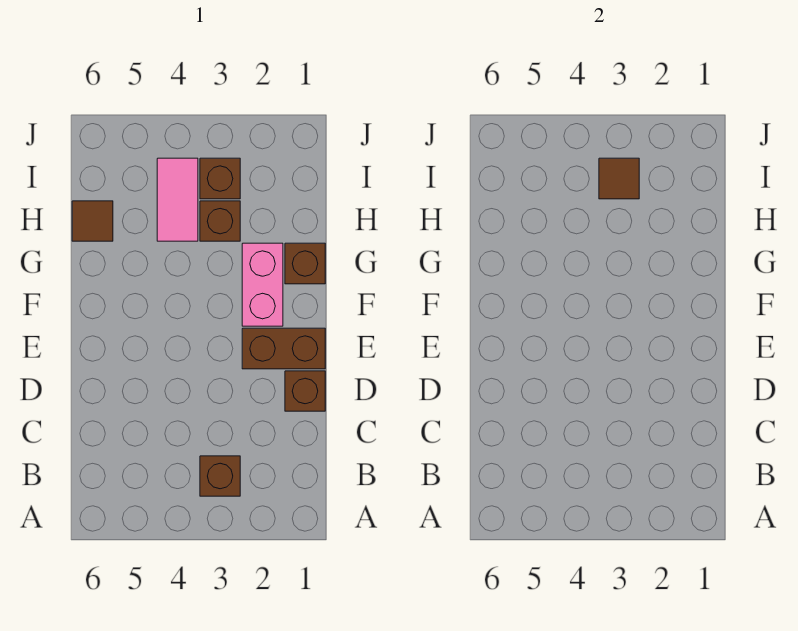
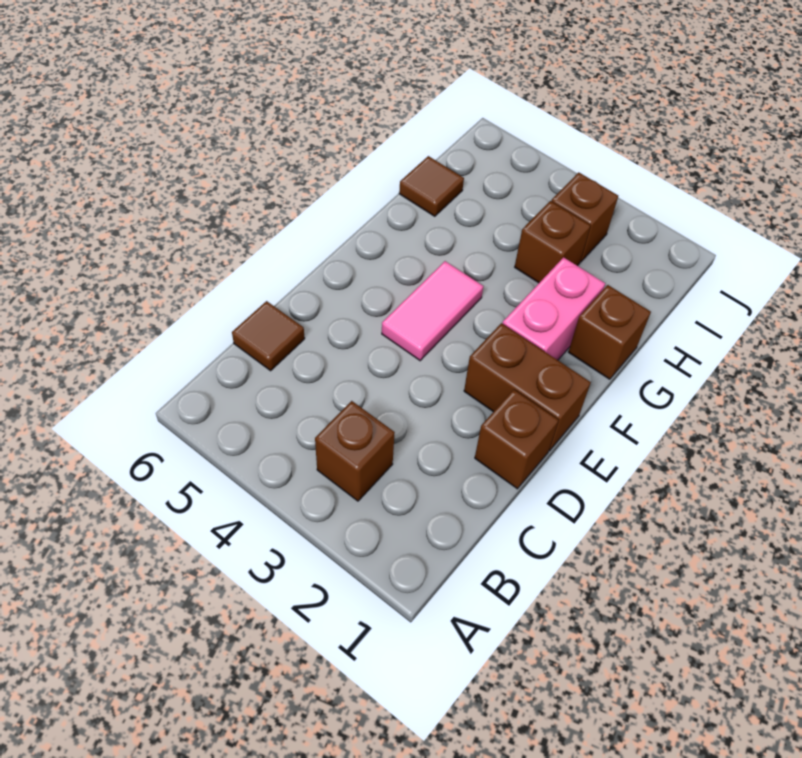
pink tile H4:I4 level 1 -> pink tile E4:F4 level 1
brown tile I3 level 2 -> brown tile C6 level 1

